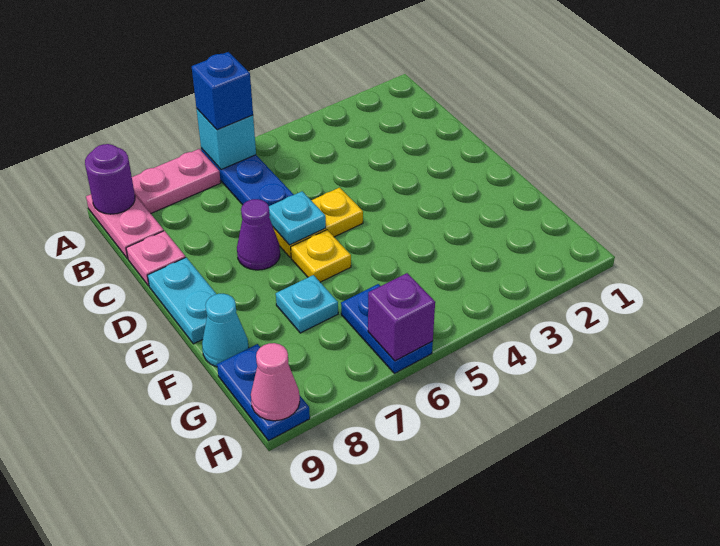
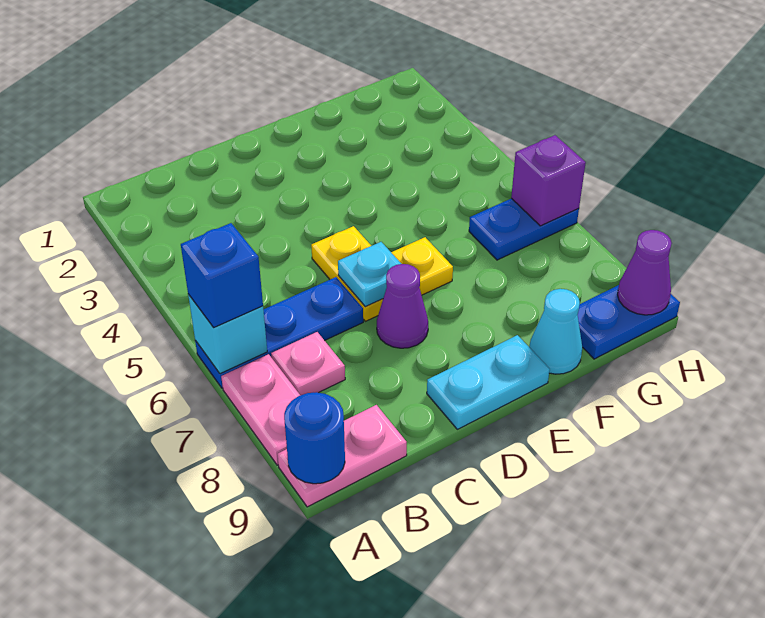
purple round brick A9 level 2 -> blue round brick A9 level 2
pink plate C9 level 1 -> pink plate B7 level 1
cyan plate F7 level 1 -> none
pink cone H9 level 2 -> purple cone H9 level 2

